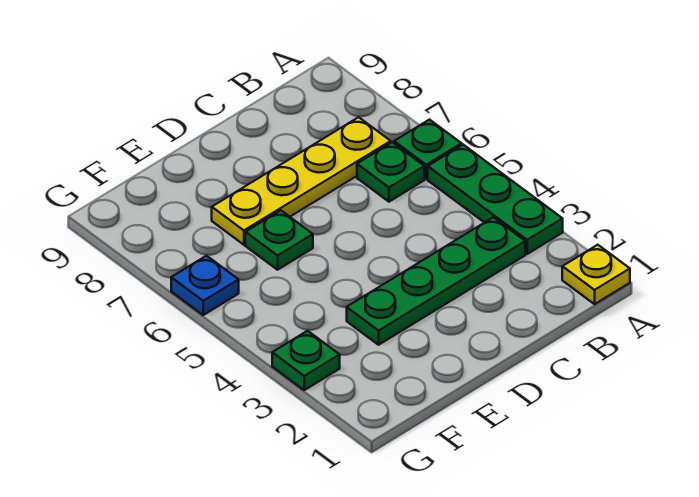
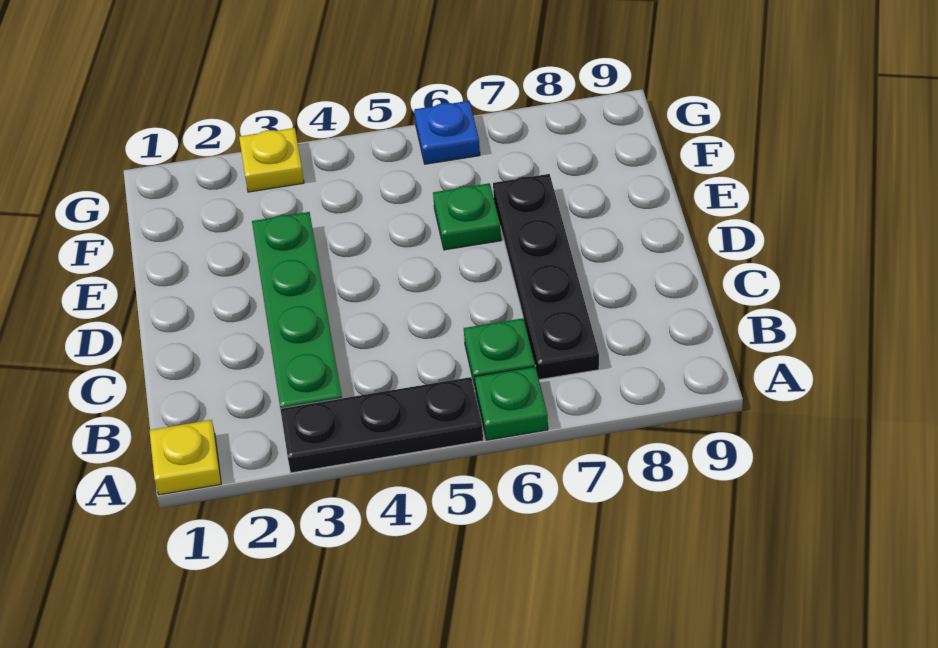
green plate A3:A5 level 1 -> black plate A3:A5 level 1
yellow plate B7:E7 level 1 -> black plate B7:E7 level 1
green plate G3 level 1 -> yellow plate G3 level 1

